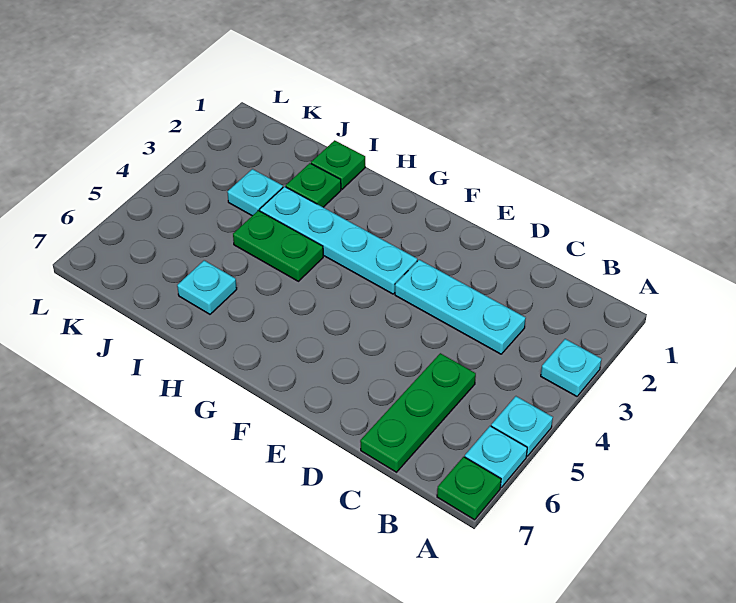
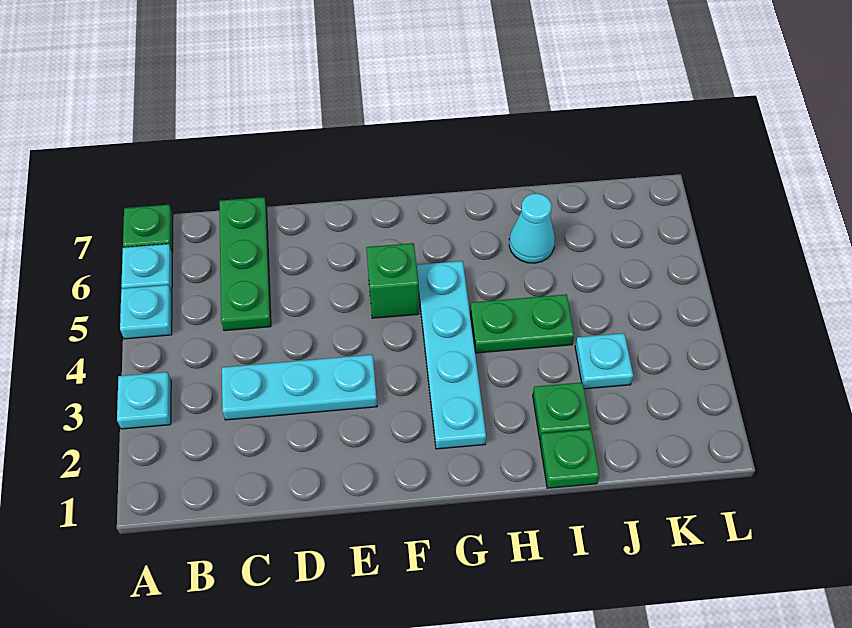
cyan plate F3:I3 level 1 -> cyan plate G2:G5 level 1
none -> green brick F5 level 1
cyan plate I6 level 1 -> cyan cone I6 level 1

